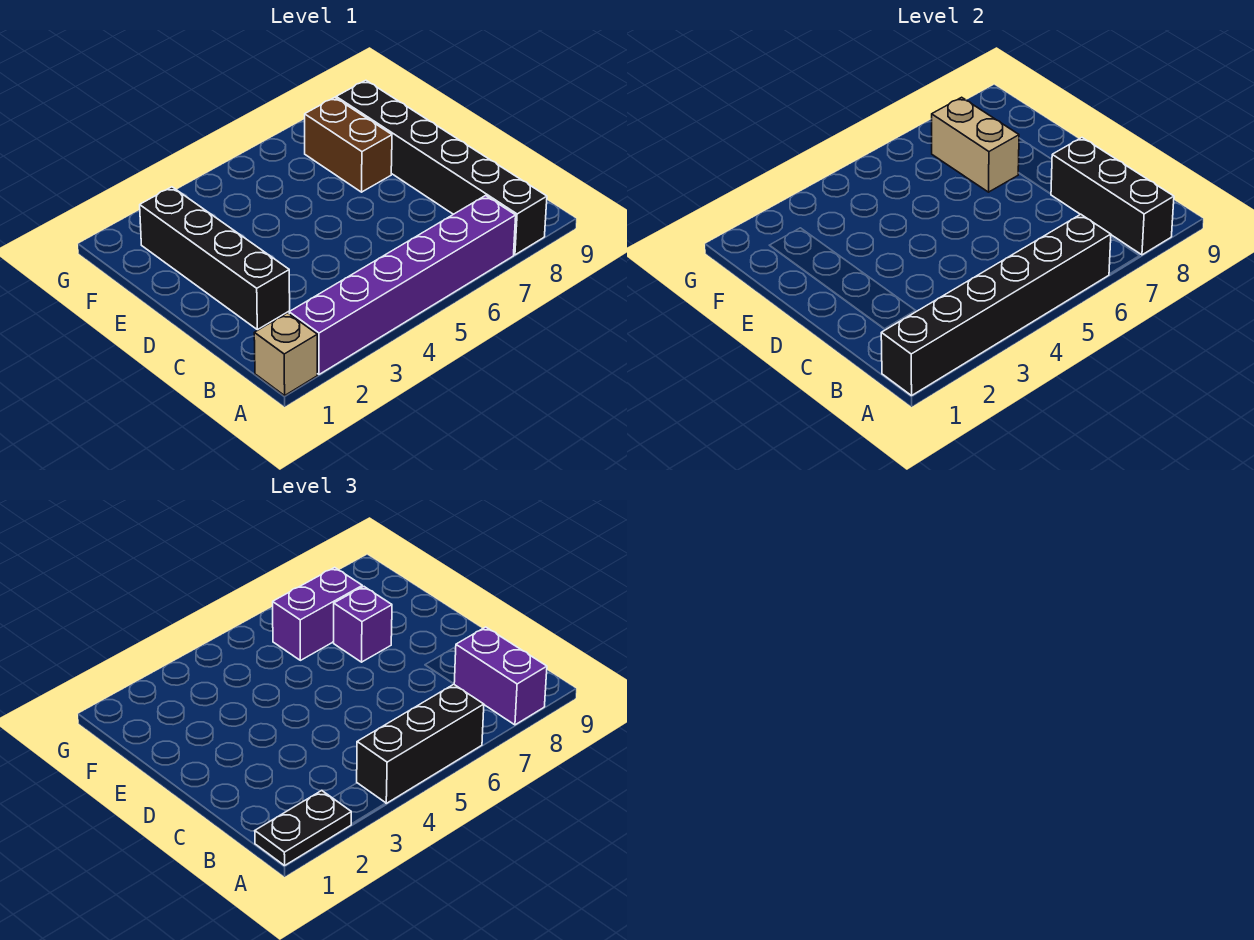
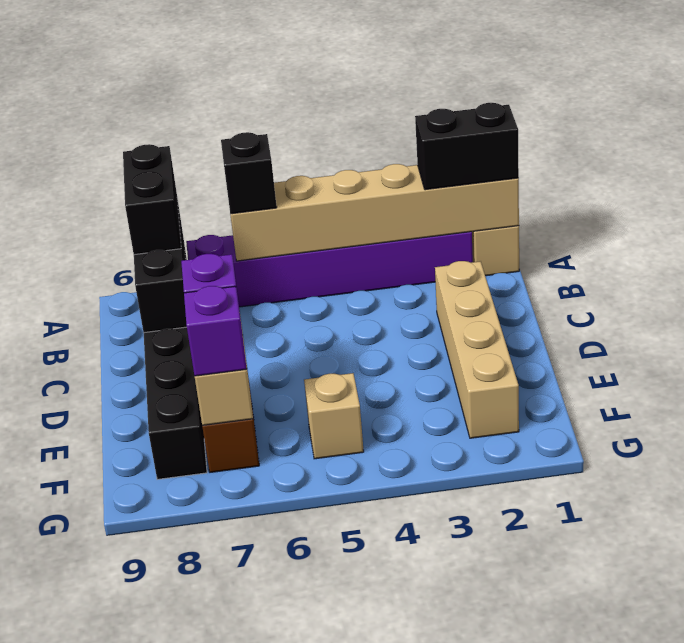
black brick A1:A6 level 2 -> tan brick A1:A6 level 2
black plate A1:A2 level 3 -> black brick A1:A2 level 3
black brick A4:A6 level 3 -> black brick A6 level 3
purple brick A8:B8 level 3 -> black brick A8:B8 level 3
black brick C2:F2 level 1 -> tan brick C2:F2 level 1
none -> tan brick F5 level 1
purple brick F6:F7 level 3 -> purple brick F7 level 3

